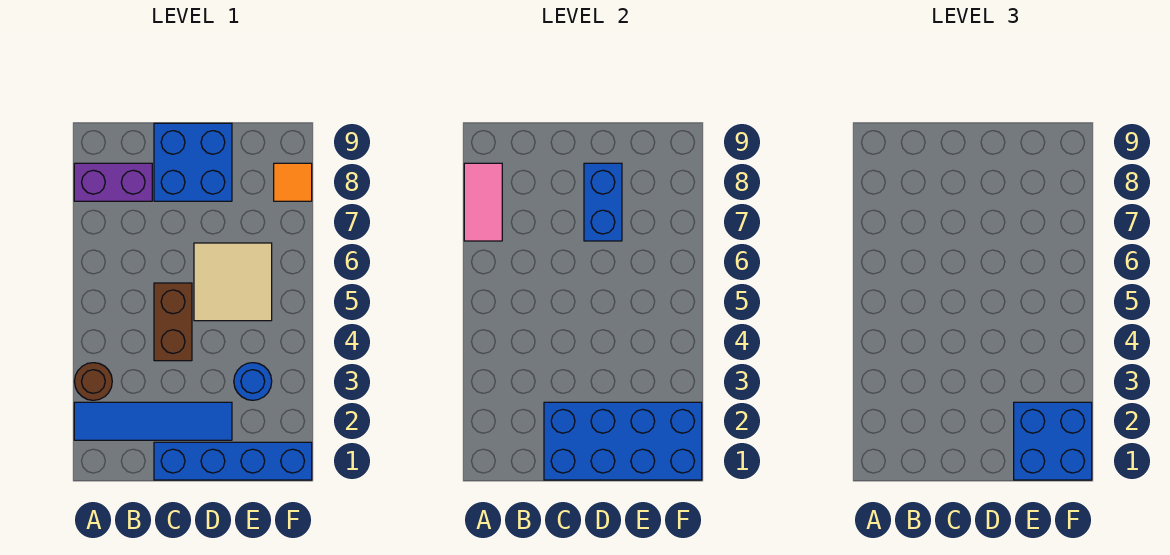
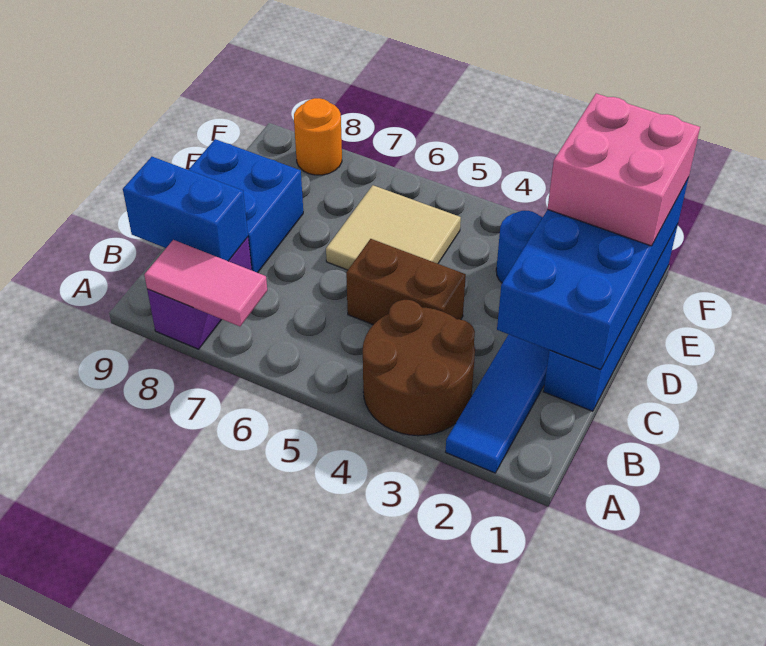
brown round brick A3 level 1 -> brown round brick A3:B4 level 1
blue brick D7:D8 level 2 -> blue brick B8:B9 level 2
blue brick E1:F2 level 3 -> pink brick E1:F2 level 3
orange tile F8 level 1 -> orange round brick F8 level 1

